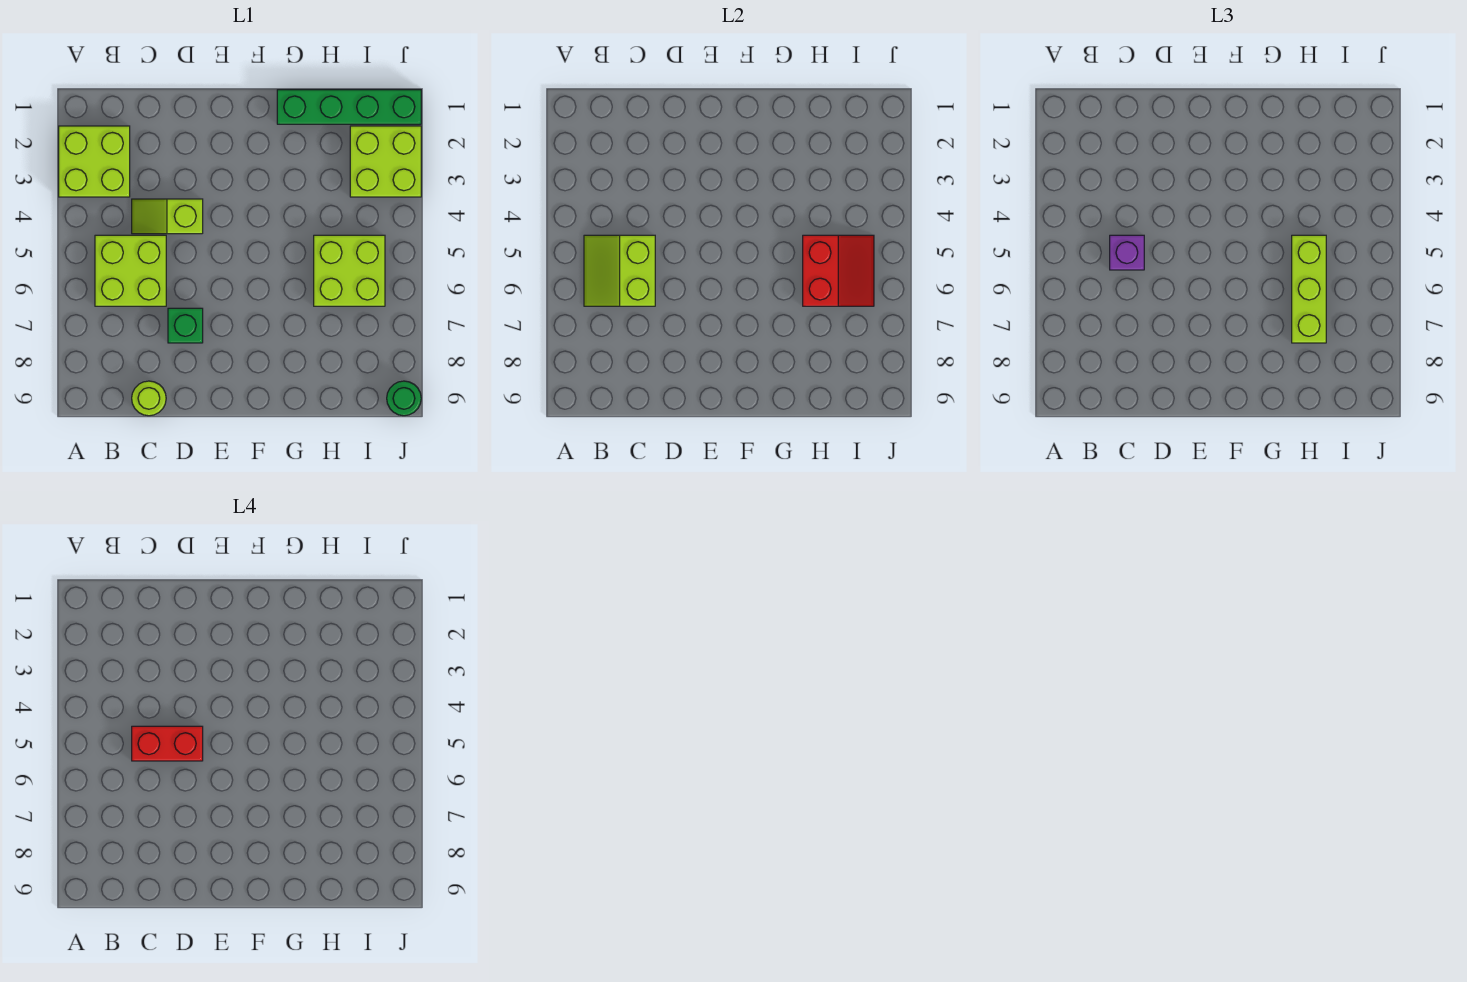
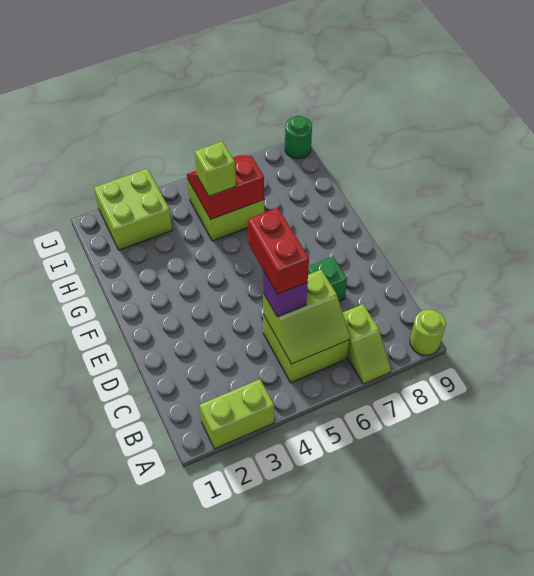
lime brick A2:B3 level 1 -> lime brick A2:A3 level 1
lime slope C4:D4 level 1 top D -> lime slope A7:B7 level 1 top B
lime round brick C9 level 1 -> lime round brick A9 level 1
green brick G1:J1 level 1 -> none
lime brick H5:H7 level 3 -> lime brick H5 level 3

